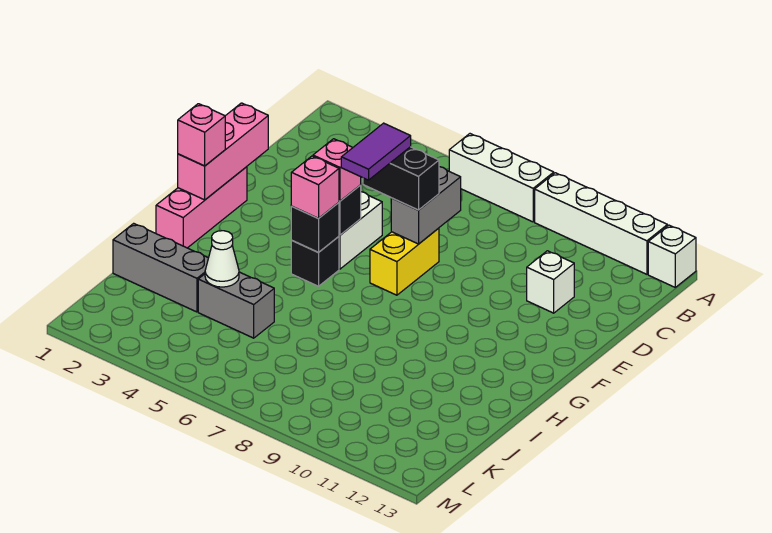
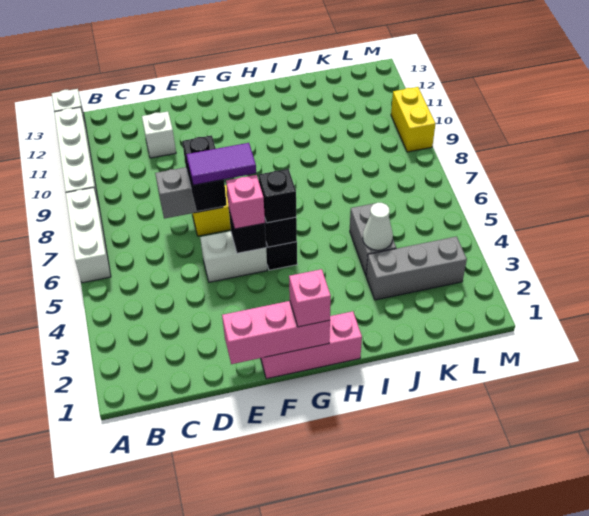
pink brick G5 level 3 -> black brick G5 level 3
grey brick J1:J3 level 1 -> grey brick J3:L3 level 1
none -> yellow brick M9:M10 level 1

